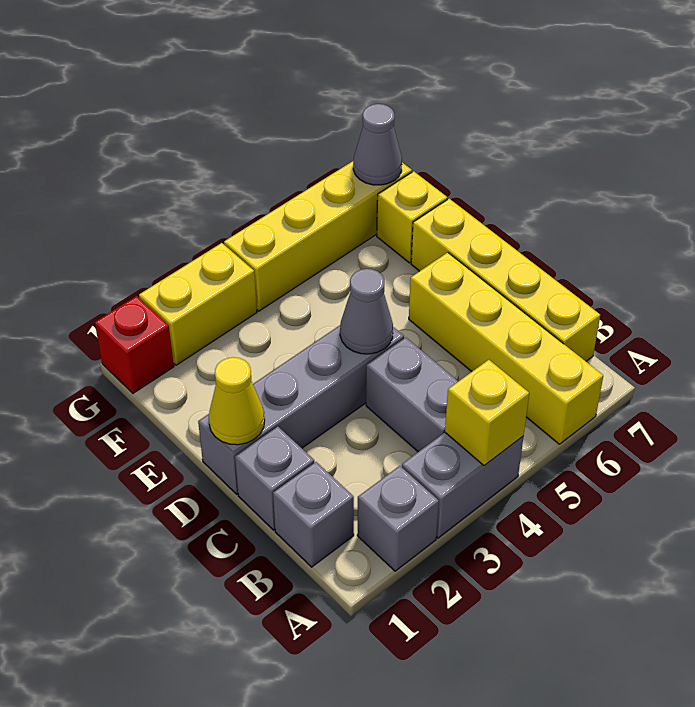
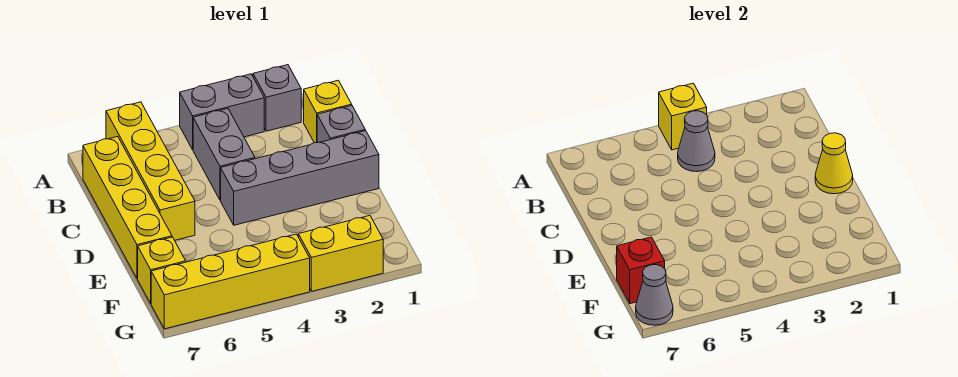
grey brick B1 level 1 -> yellow brick B1 level 1
grey cone D4 level 2 -> grey cone B4 level 2
red brick G1 level 1 -> red brick F7 level 2

